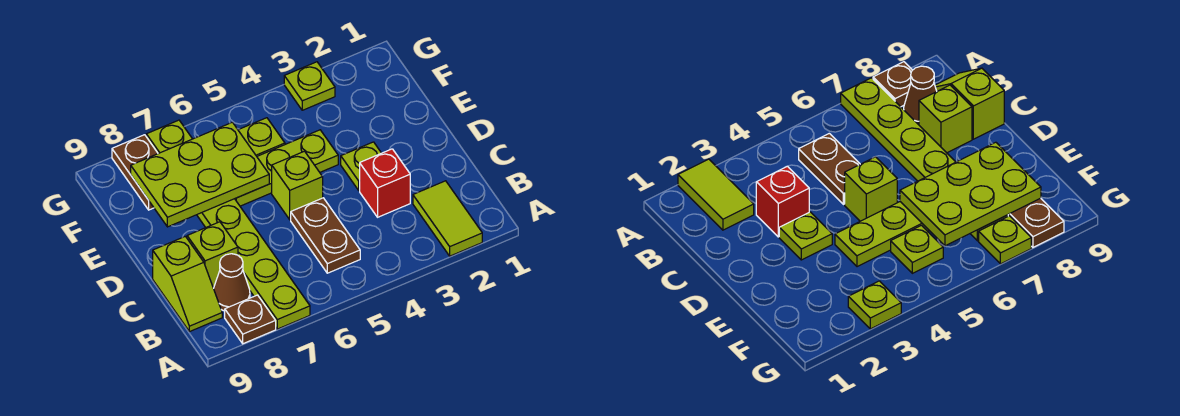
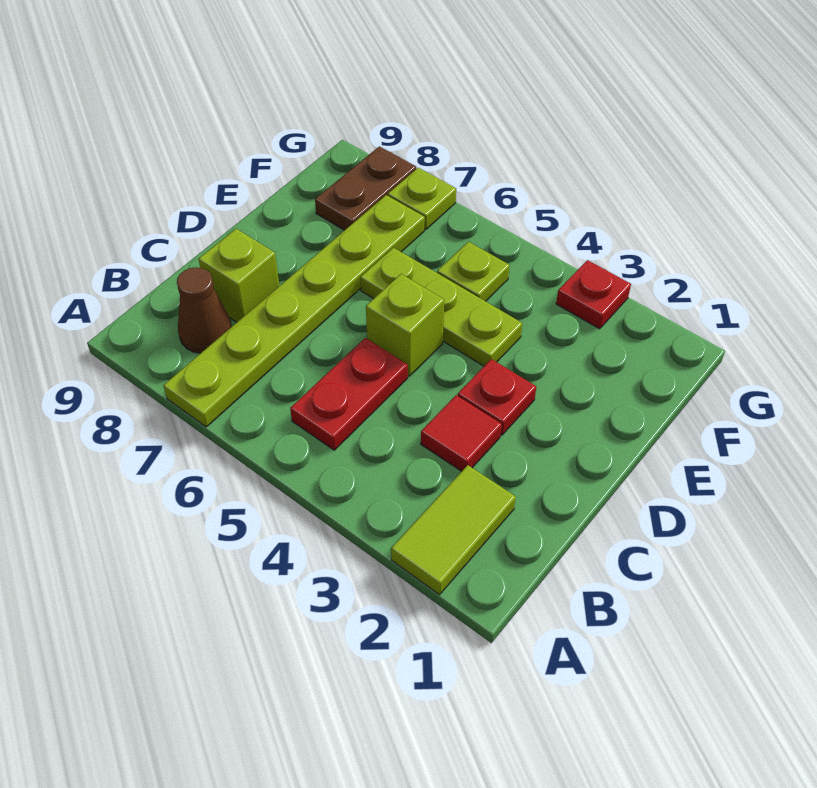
brown plate A8 level 1 -> none
brown plate B5:C5 level 1 -> red plate B5:C5 level 1
lime slope B9:C9 level 1 top C -> none
red brick C3 level 1 -> red tile C3 level 1
lime plate D3 level 1 -> red plate D3 level 1
lime plate E6:F8 level 2 -> none
lime plate G3 level 1 -> red plate G3 level 1

